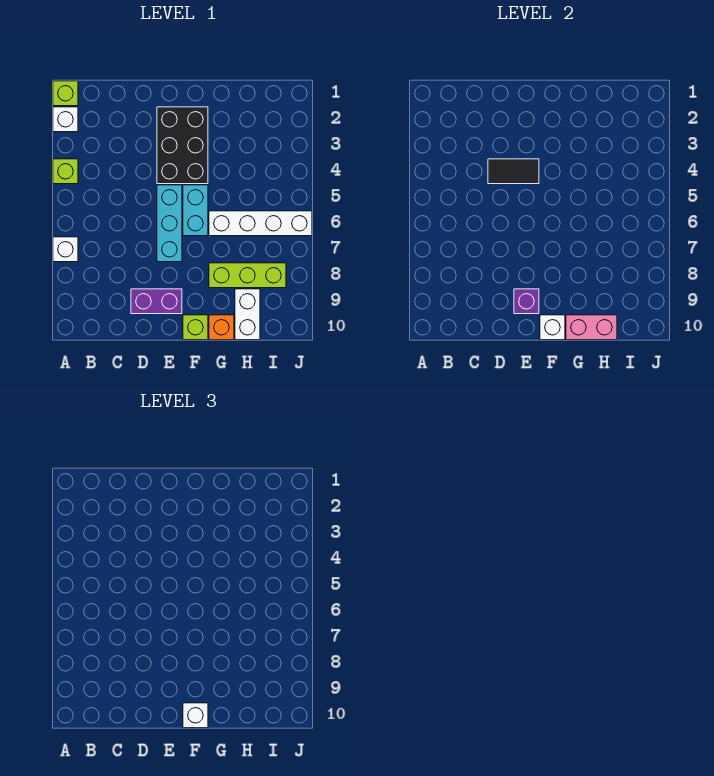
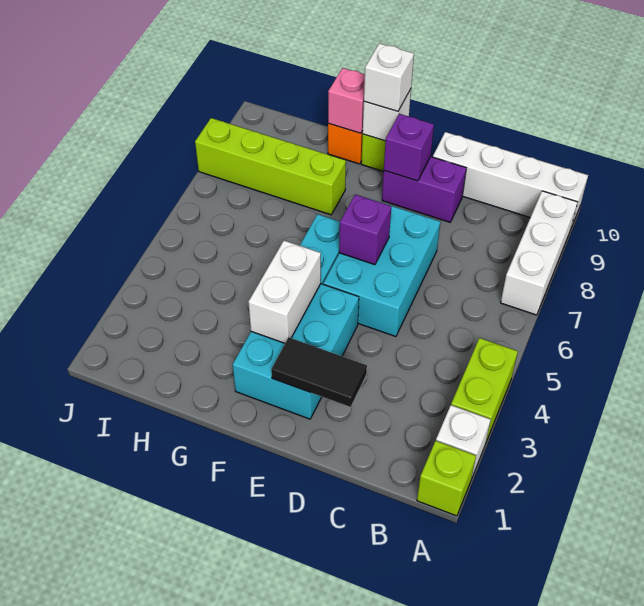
lime brick A4 level 1 -> lime brick A3:A4 level 1
white brick A7 level 1 -> white brick A7:A9 level 1
black tile D4:E4 level 2 -> black tile D2:E2 level 2
black brick E2:F4 level 1 -> cyan brick E2:F4 level 1
cyan brick E5:E7 level 1 -> cyan brick D5:E7 level 1
none -> purple brick E6 level 2
white brick G6:J6 level 1 -> white brick A10:D10 level 1
lime brick G8:I8 level 1 -> lime brick G8:J8 level 1
pink brick G10:H10 level 2 -> pink brick G10 level 2
white brick H9:H10 level 1 -> white brick F3:F4 level 2

